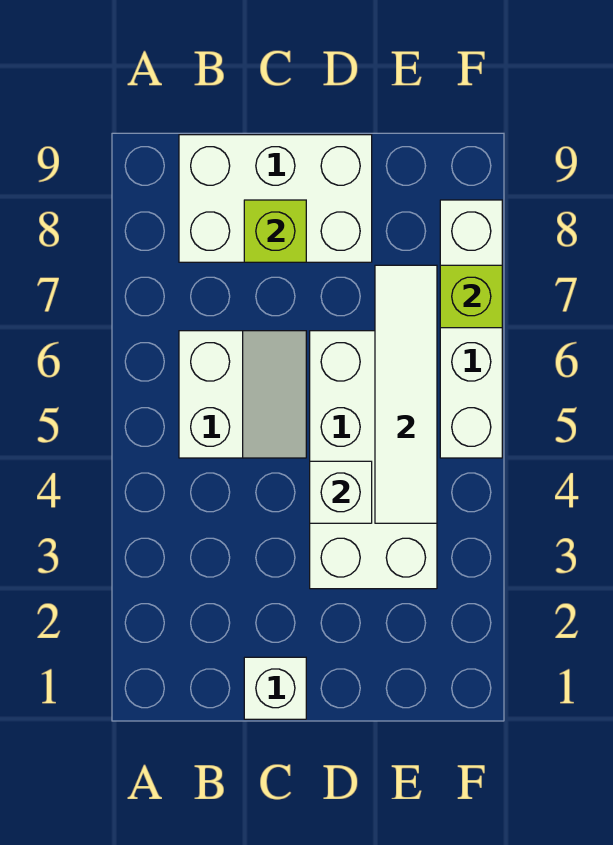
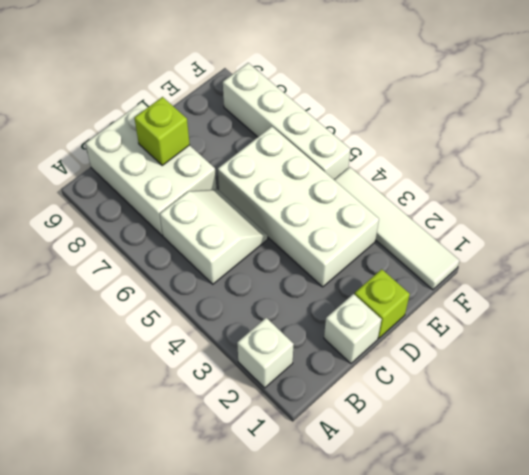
white brick B8:D9 level 1 -> white brick B7:C9 level 1
white brick D4 level 2 -> white brick A2 level 1
white tile E4:E7 level 2 -> white tile F1:F4 level 1
lime brick F7 level 2 -> lime brick D1 level 1

